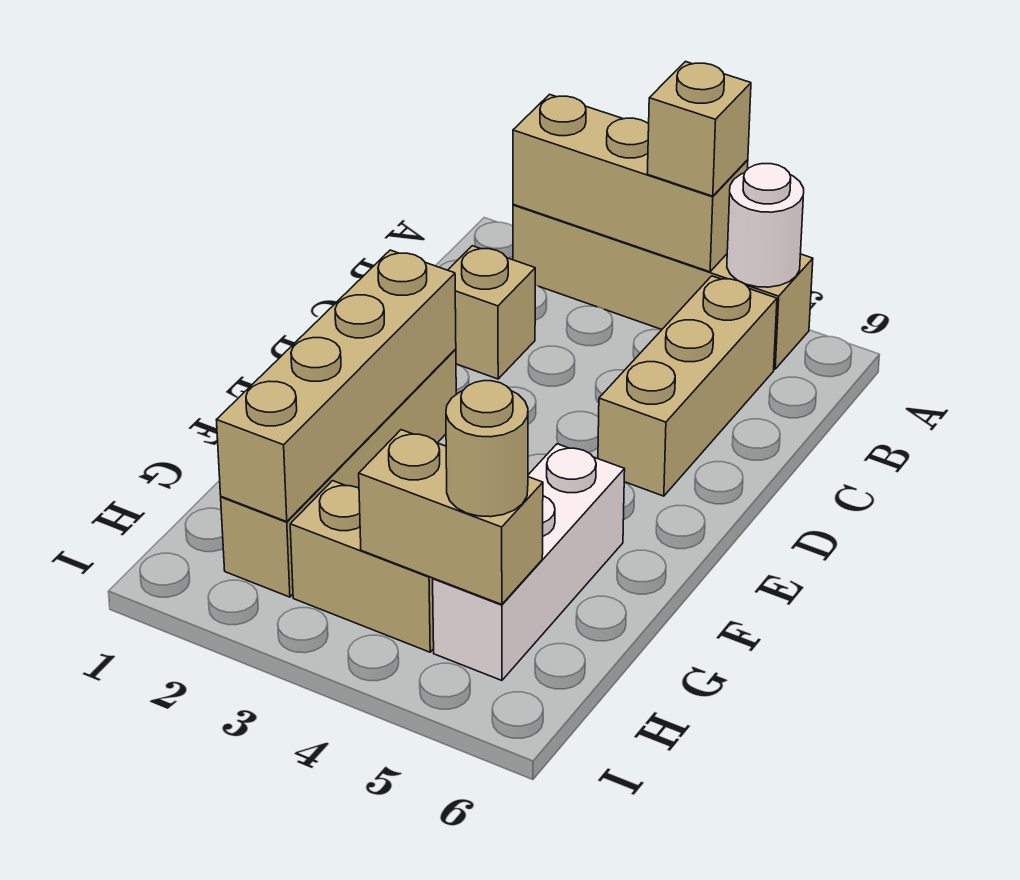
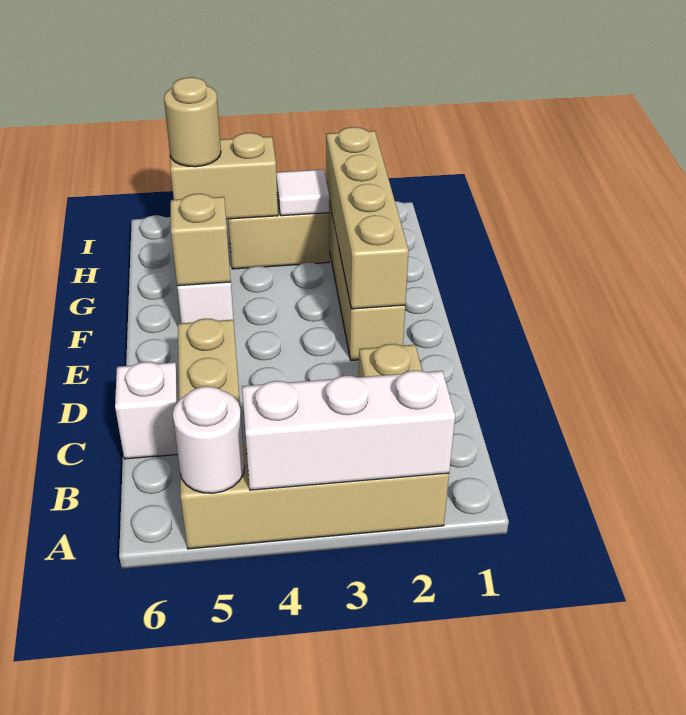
tan brick A2:A4 level 2 -> white brick A2:A4 level 2
tan brick A4 level 3 -> tan brick F5 level 2
none -> white brick C6 level 1
none -> white tile H3 level 2

